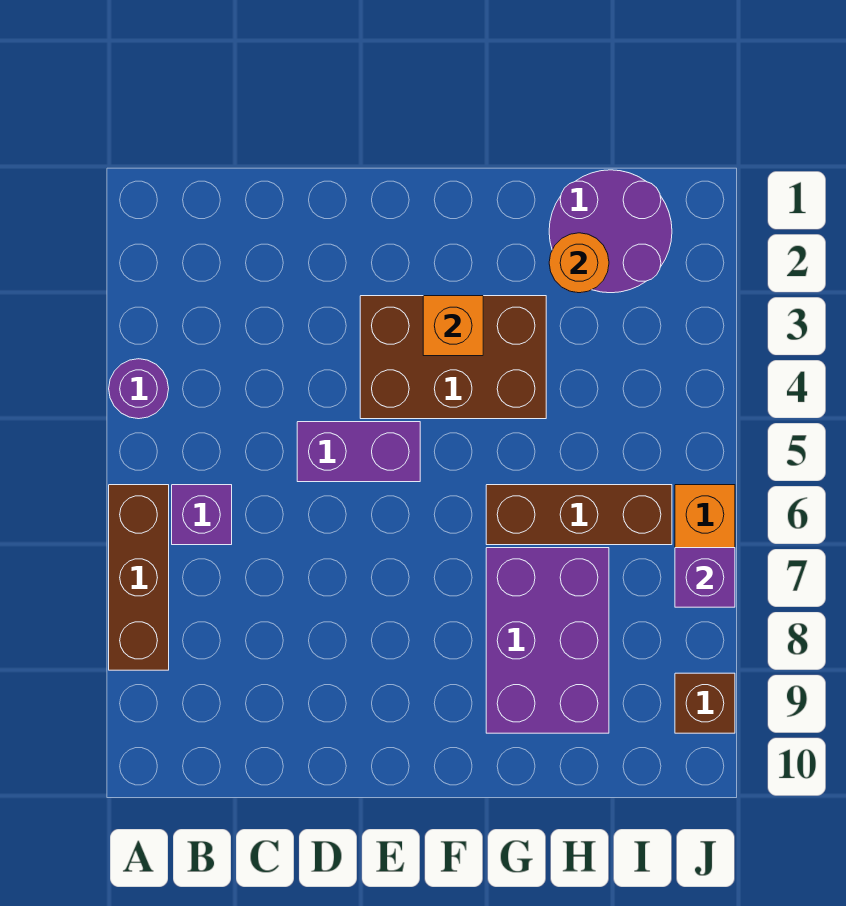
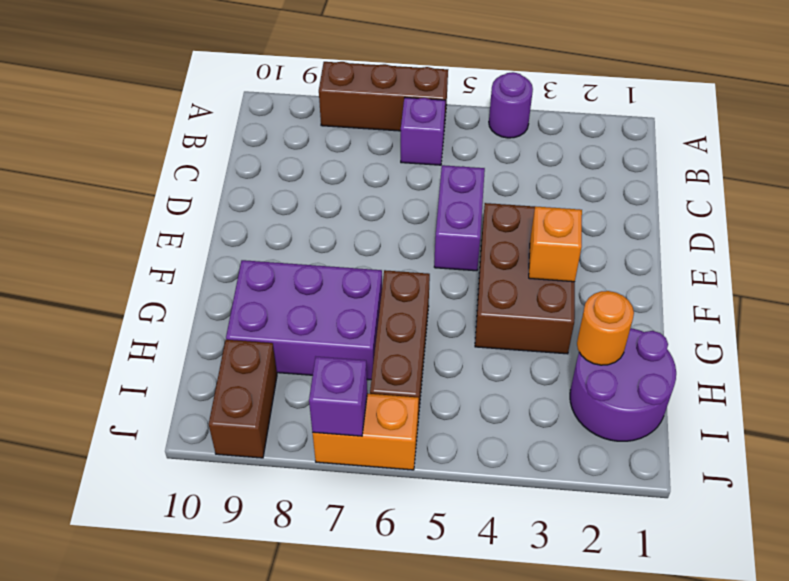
brown brick J9 level 1 -> brown brick I9:J9 level 1

